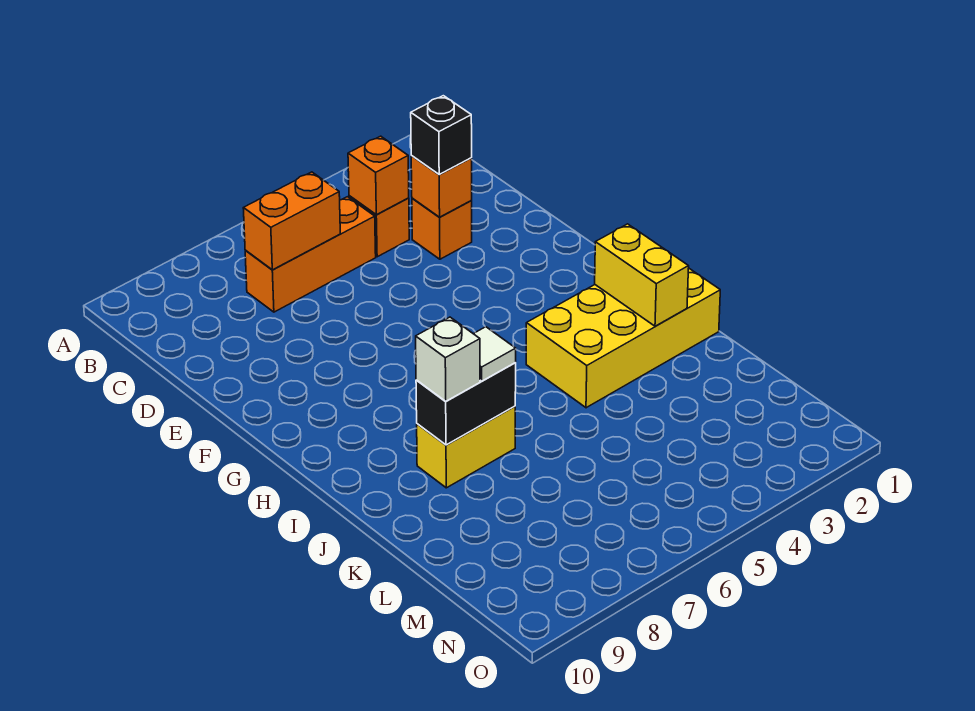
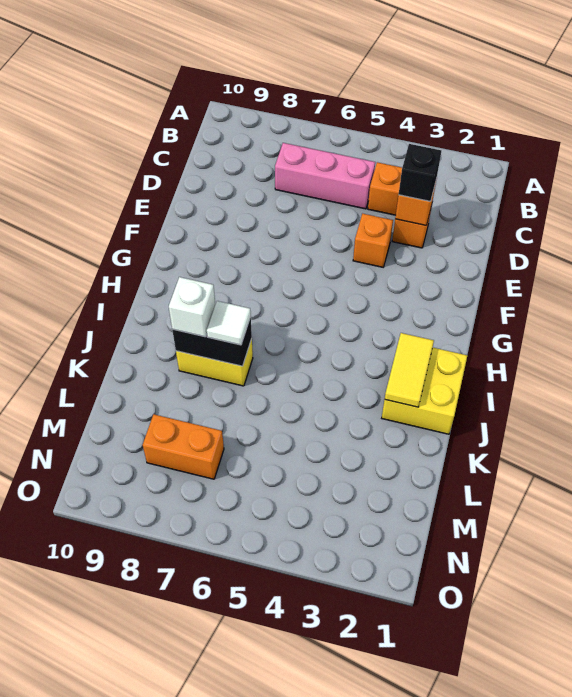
orange brick C4 level 2 -> orange brick E4 level 1
orange brick C5:C7 level 1 -> pink brick C5:C7 level 1
orange brick C6:C7 level 2 -> orange brick M7:M8 level 1
yellow brick I1:J4 level 1 -> yellow brick I1:J2 level 1
yellow brick I2:J2 level 2 -> yellow tile I2:J2 level 2

